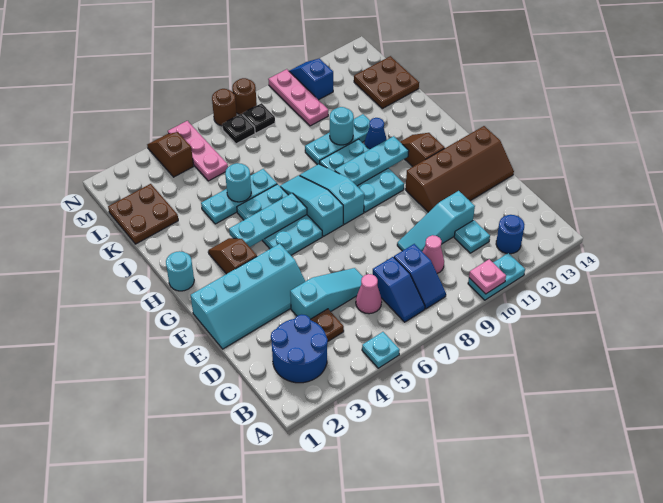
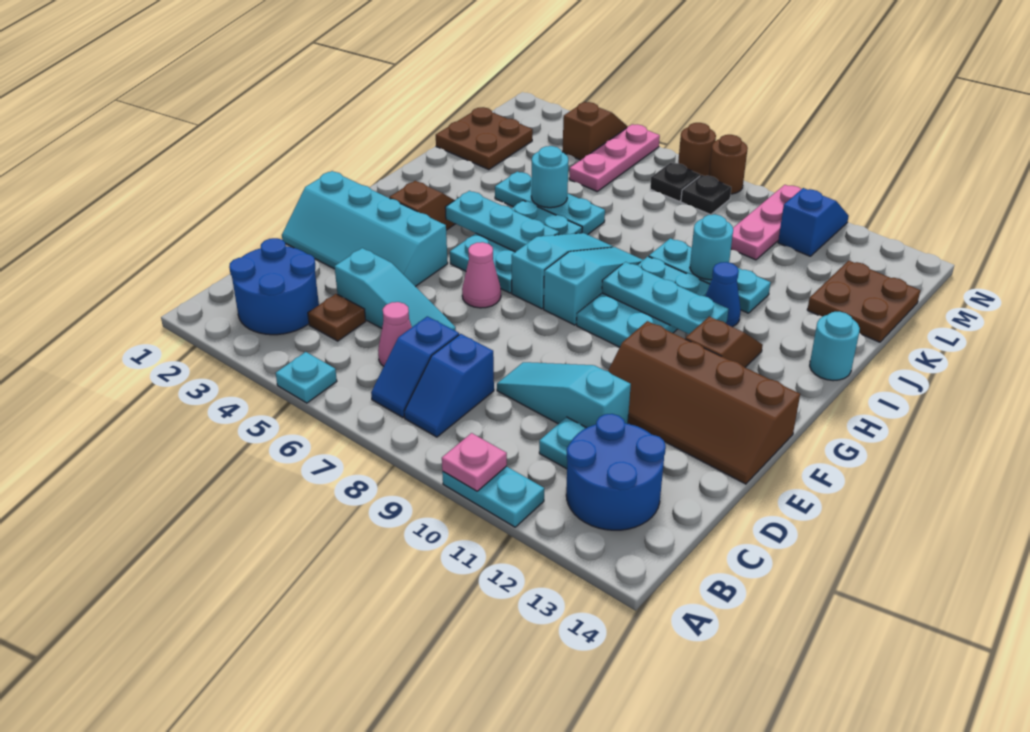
blue round brick B12 level 1 -> blue round brick B12:C13 level 1
pink cone C9 level 1 -> pink cone F6 level 1
cyan round brick H1 level 1 -> cyan round brick I14 level 1

